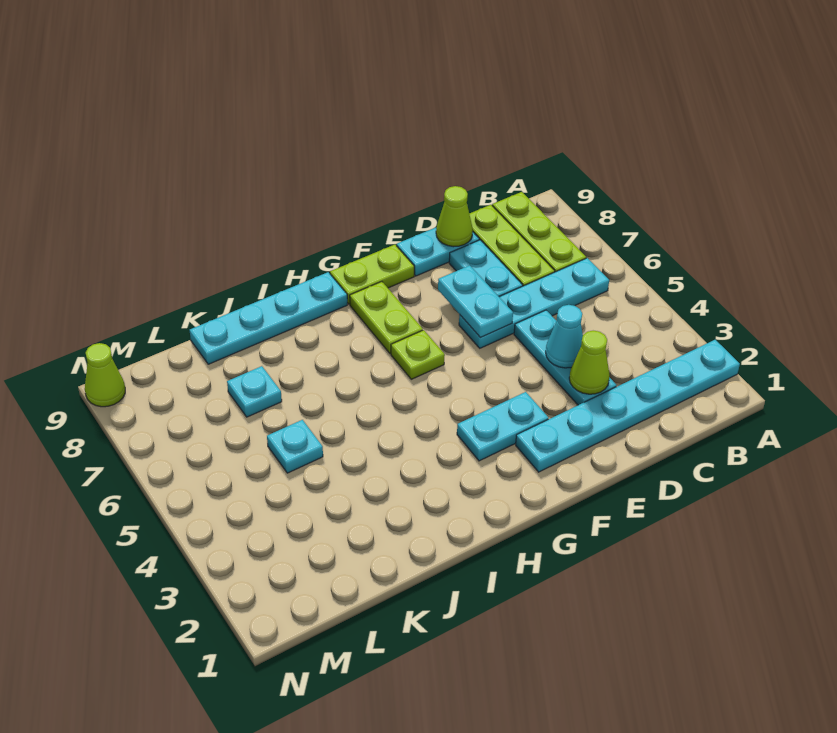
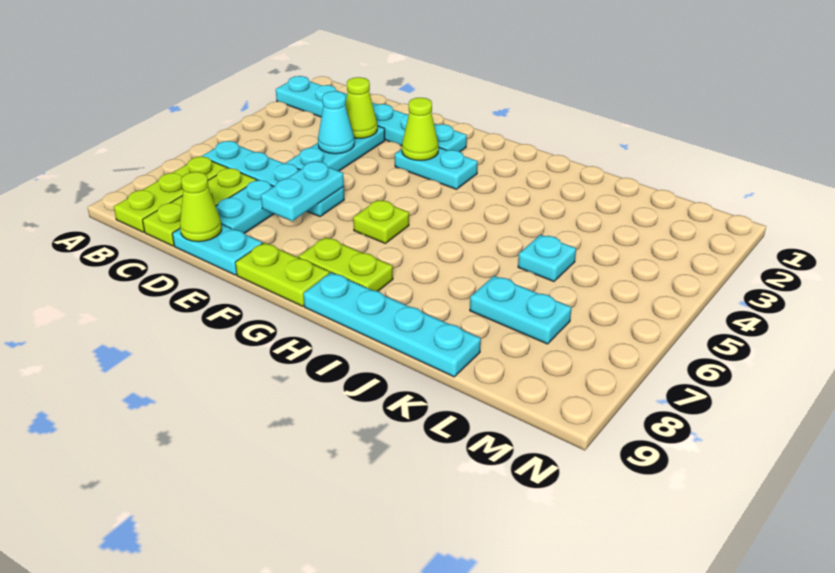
lime plate G7:G8 level 1 -> lime plate G8:H8 level 1
cyan plate K7 level 1 -> cyan plate K7:L7 level 1
lime cone N9 level 1 -> lime cone F3 level 2

